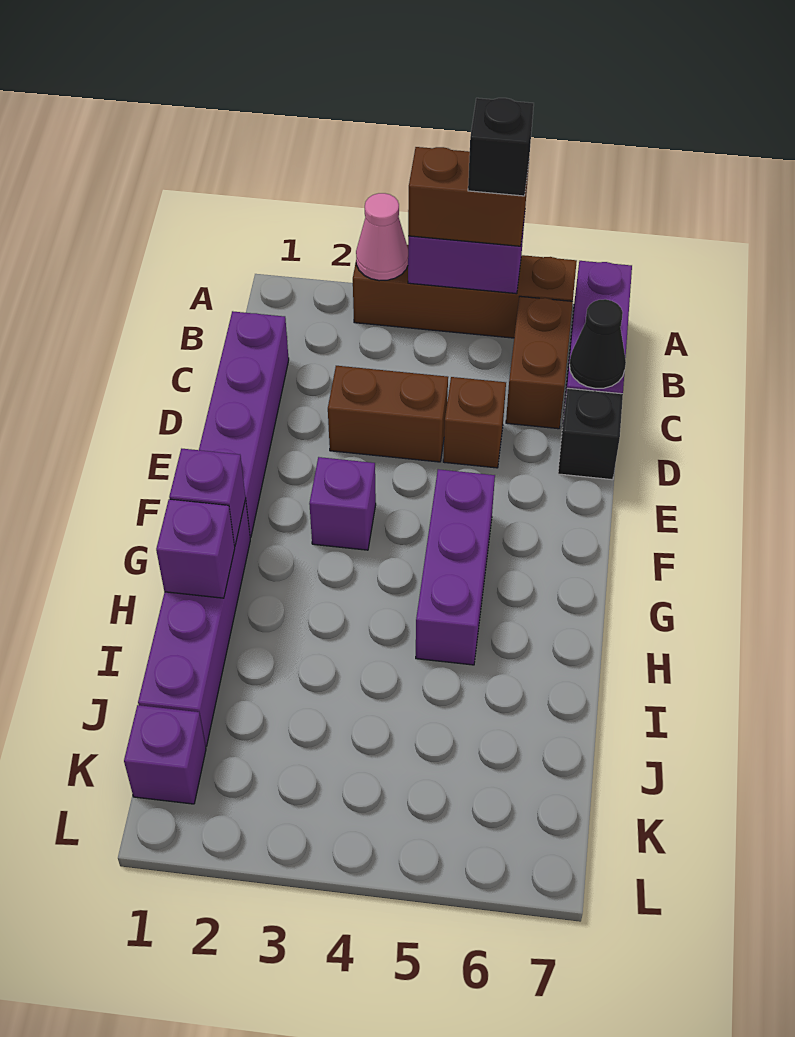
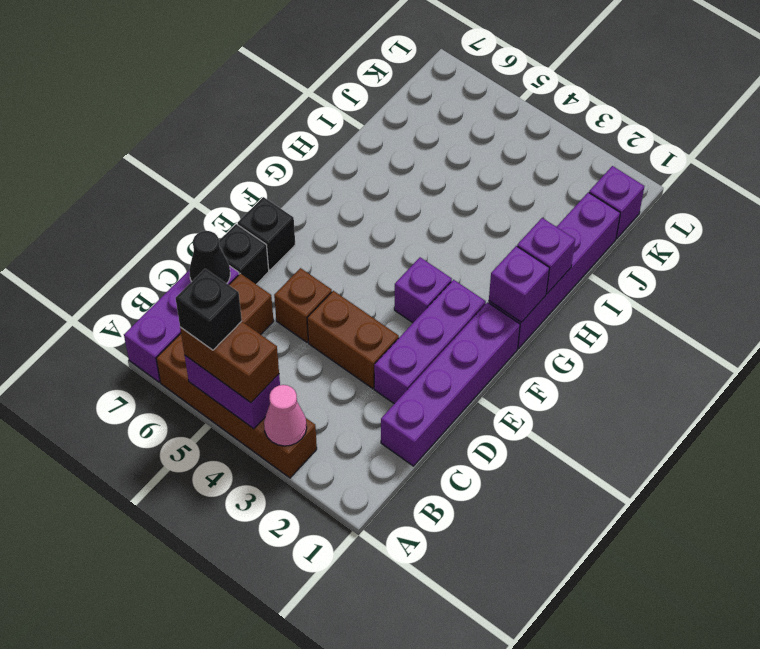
none -> black brick E7 level 1
purple brick F5:H5 level 1 -> purple brick D2:F2 level 1

